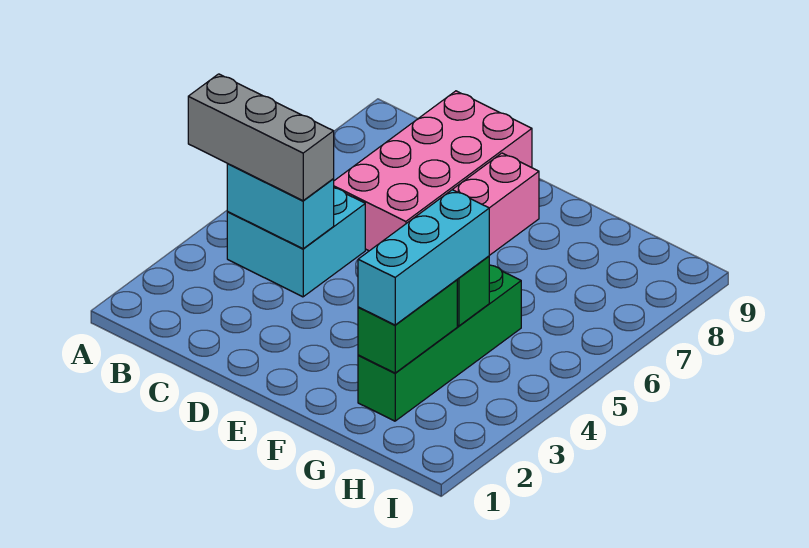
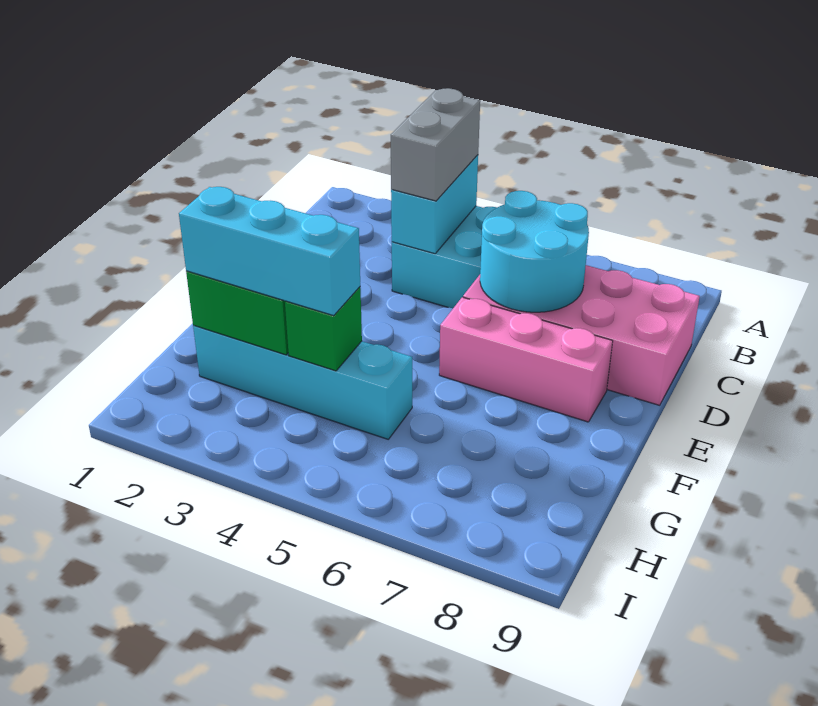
grey brick A4:C4 level 3 -> grey brick B4:C4 level 3
none -> cyan round brick C6:D7 level 2
green brick G2:G5 level 1 -> cyan brick G2:G5 level 1

